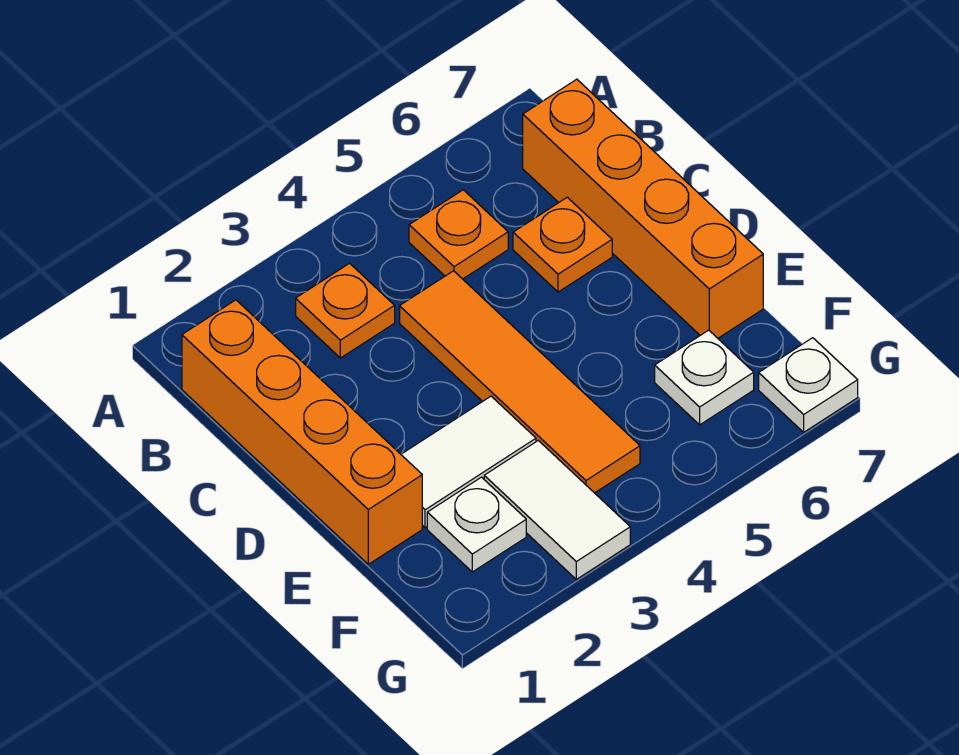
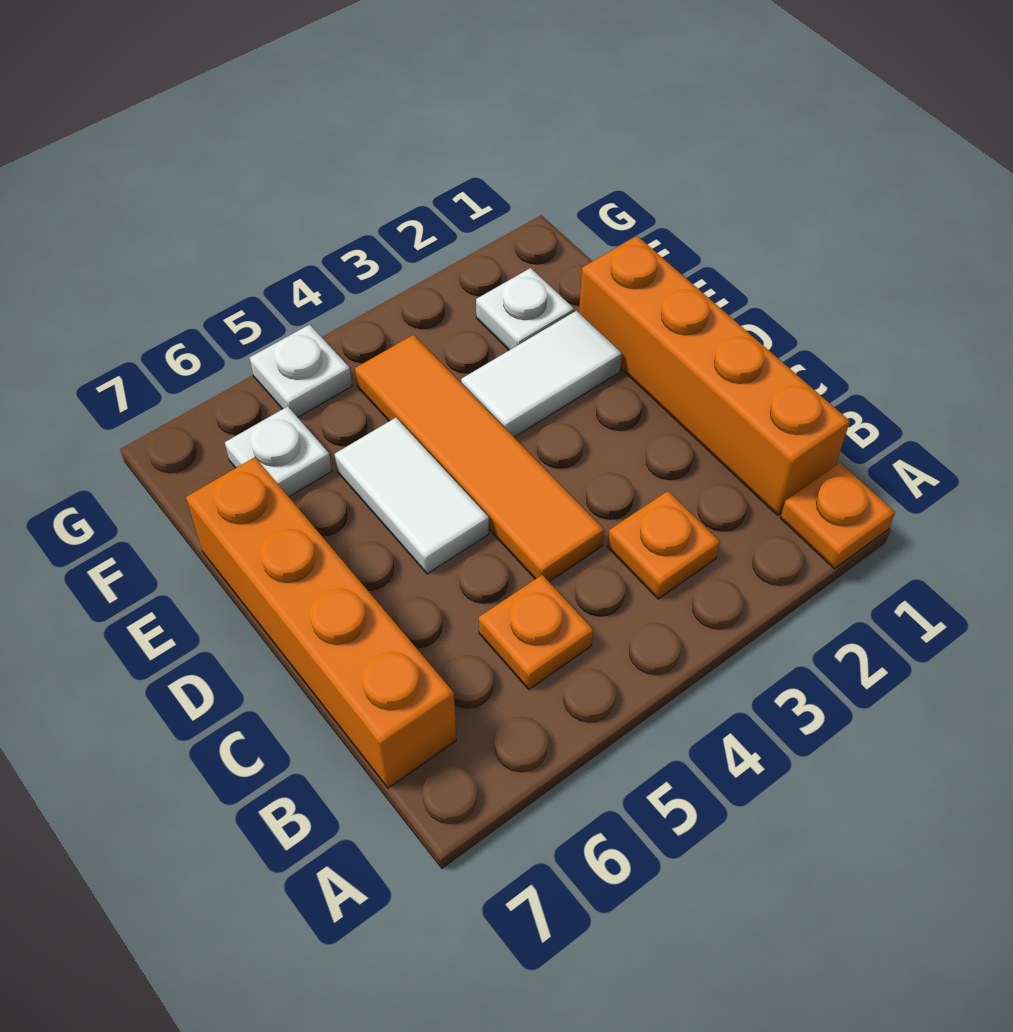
orange plate C6 level 1 -> orange plate A1 level 1
white tile F3:G3 level 1 -> white tile D5:E5 level 1
white plate G7 level 1 -> white plate G5 level 1

